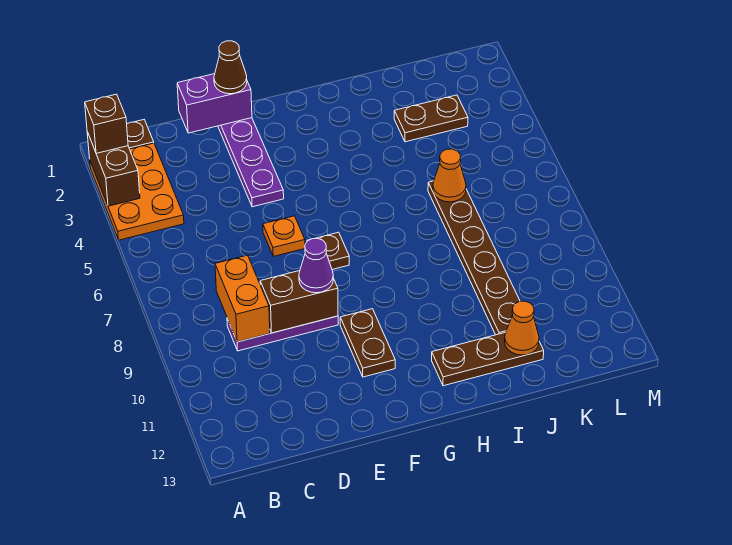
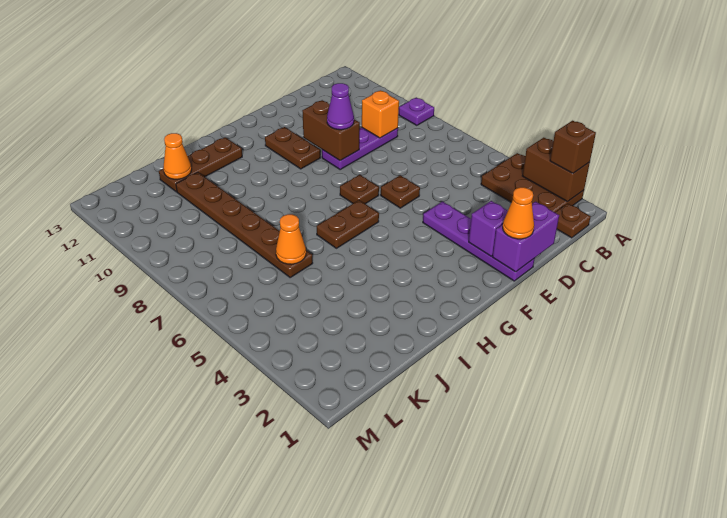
orange plate A2:B4 level 1 -> brown plate A2:B4 level 1
none -> purple plate A9 level 1
orange brick C8:C9 level 2 -> orange brick C9 level 2
brown brick D9:E9 level 2 -> brown brick E9:E10 level 2
brown cone E1 level 3 -> orange cone E1 level 3
none -> purple brick E2 level 2
orange plate E6 level 1 -> brown plate E6 level 1
brown plate J3:K3 level 1 -> brown plate G6:H6 level 1

